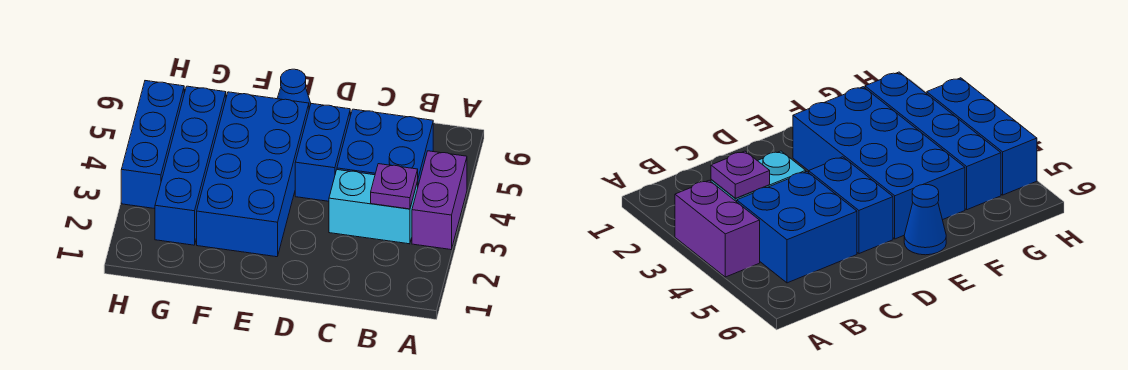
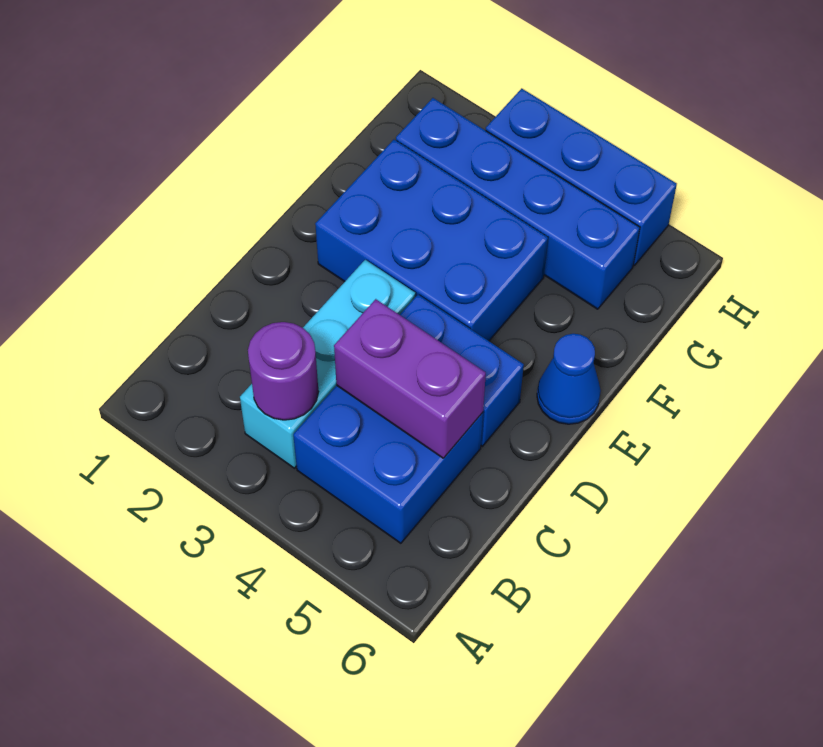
purple brick A3:A4 level 1 -> purple brick C4:C5 level 2
cyan brick B3:C3 level 1 -> cyan brick B3:D3 level 1
purple plate B3 level 2 -> purple round brick B3 level 2
blue brick E2:F5 level 1 -> blue brick E2:F4 level 1

